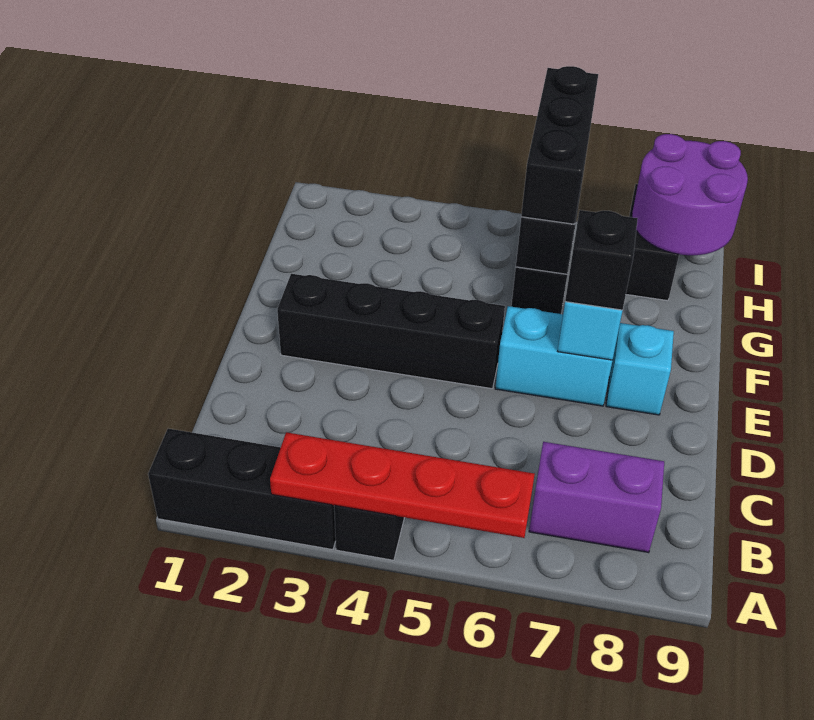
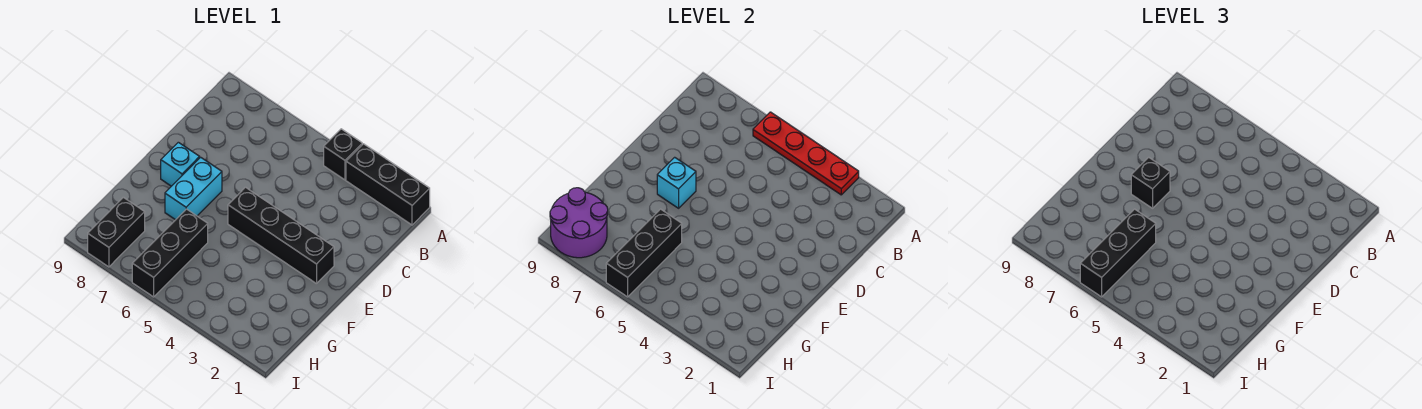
purple brick B7:B8 level 1 -> none
cyan brick E6:E7 level 1 -> cyan brick E7:F7 level 1

